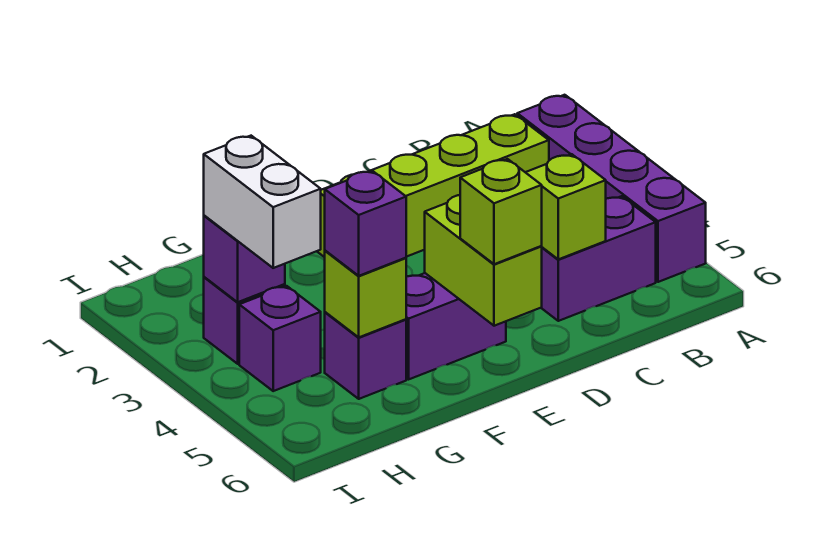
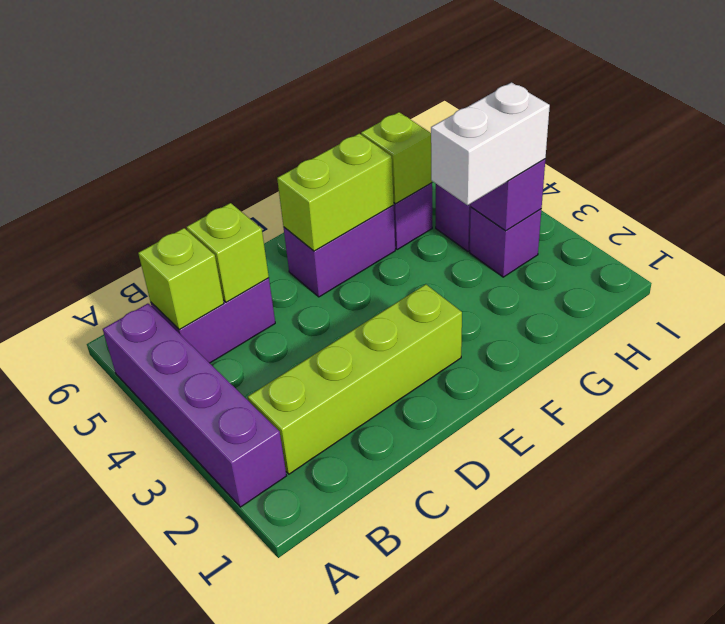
lime brick E5:E6 level 2 -> lime brick E5:F5 level 2
lime brick E6 level 3 -> lime brick B5 level 2
purple brick G5 level 3 -> none
white brick H3:H4 level 3 -> white brick G3:H3 level 3

